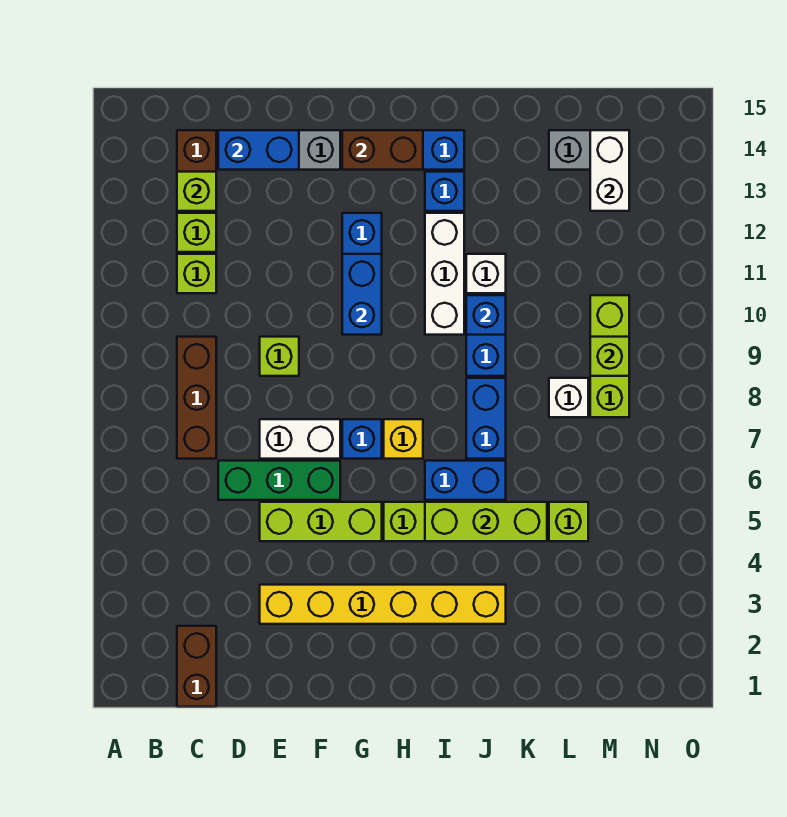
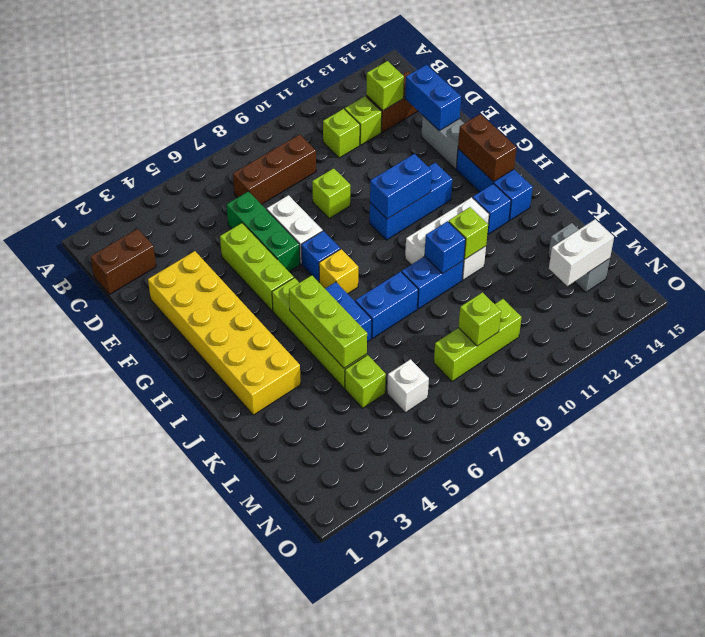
yellow brick E3:J3 level 1 -> yellow brick E2:J3 level 1
none -> lime brick J11 level 2
white brick L8 level 1 -> white brick M6 level 1

